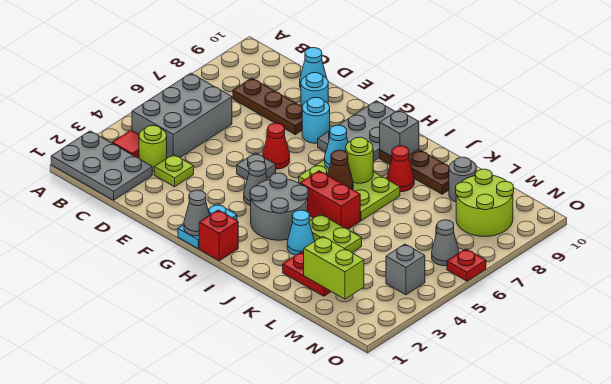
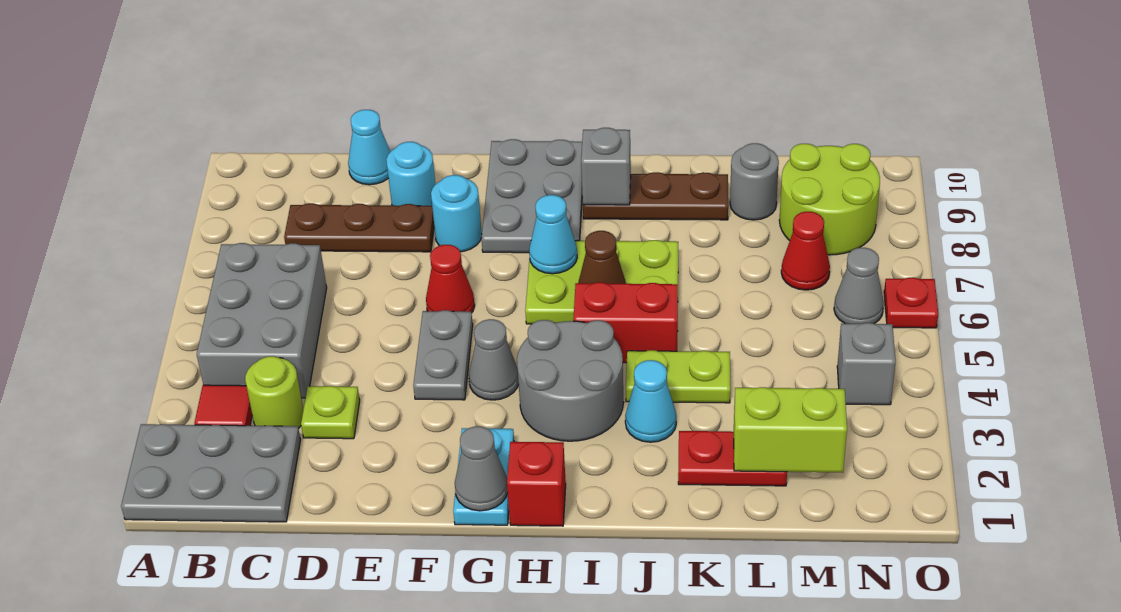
grey plate F5 level 1 -> grey plate F4:F5 level 1
lime round brick I7 level 2 -> none
red cone J8 level 1 -> red cone M7 level 1

